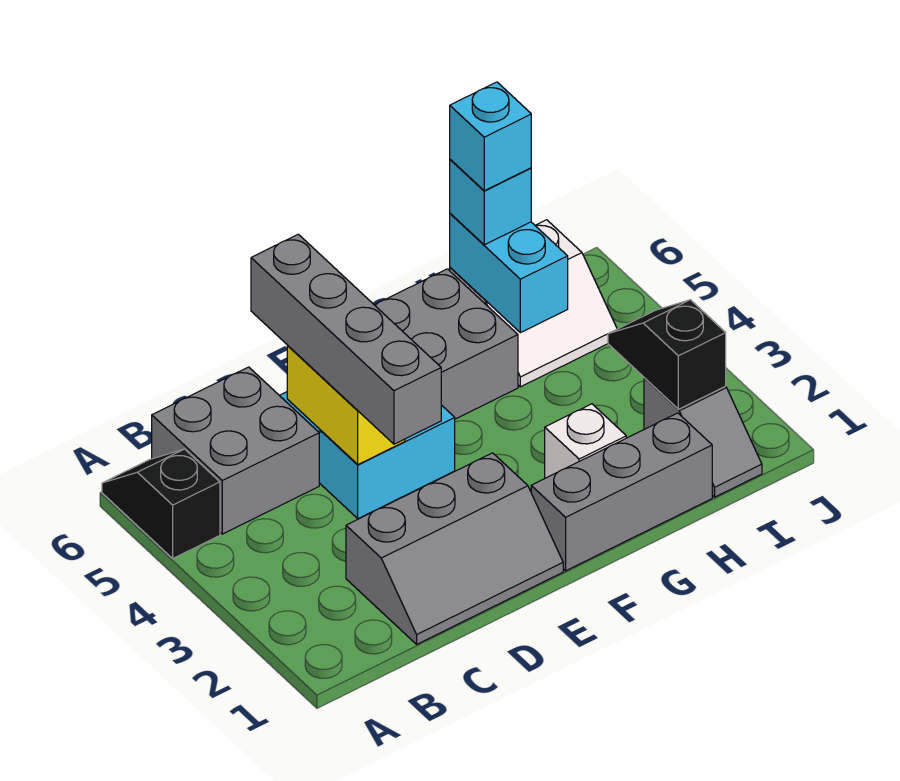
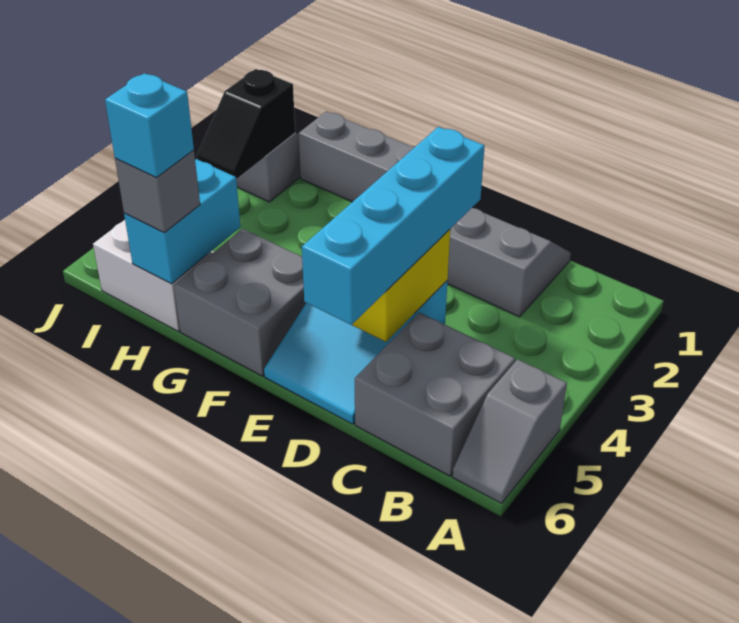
black slope A5:A6 level 1 top 5 -> grey slope A5:A6 level 1 top 5
grey brick D3:D6 level 3 -> cyan brick D3:D6 level 3
white brick G2 level 1 -> none
cyan brick H6 level 3 -> grey brick H6 level 3

